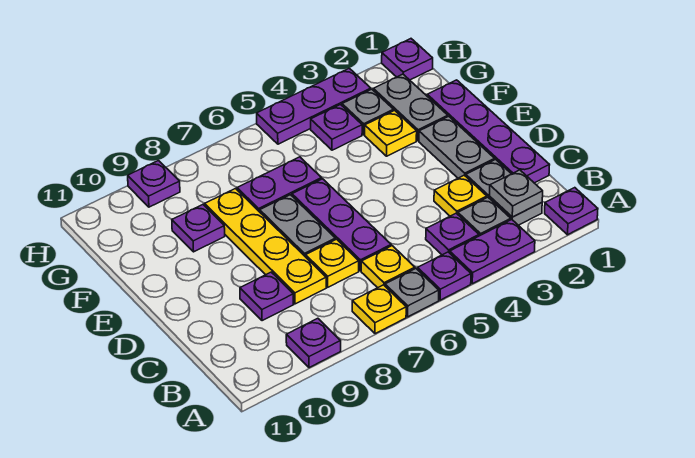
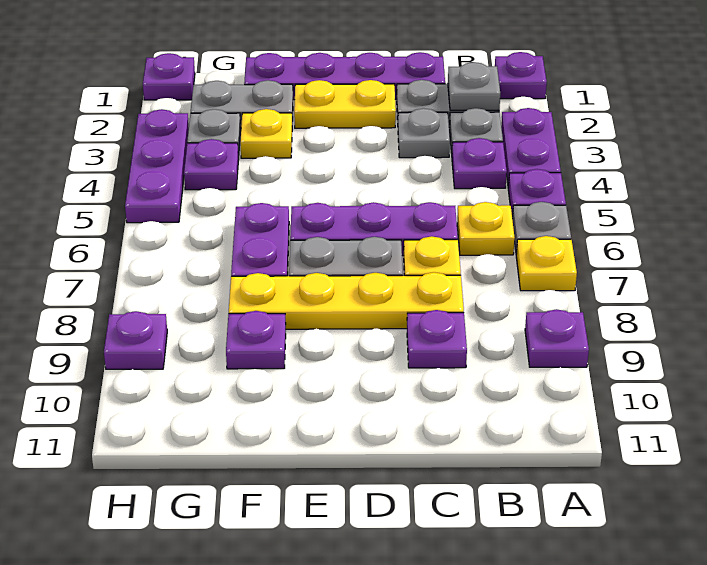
yellow plate C3 level 1 -> grey plate C3 level 1
grey plate D2:E2 level 1 -> yellow plate D2:E2 level 1

